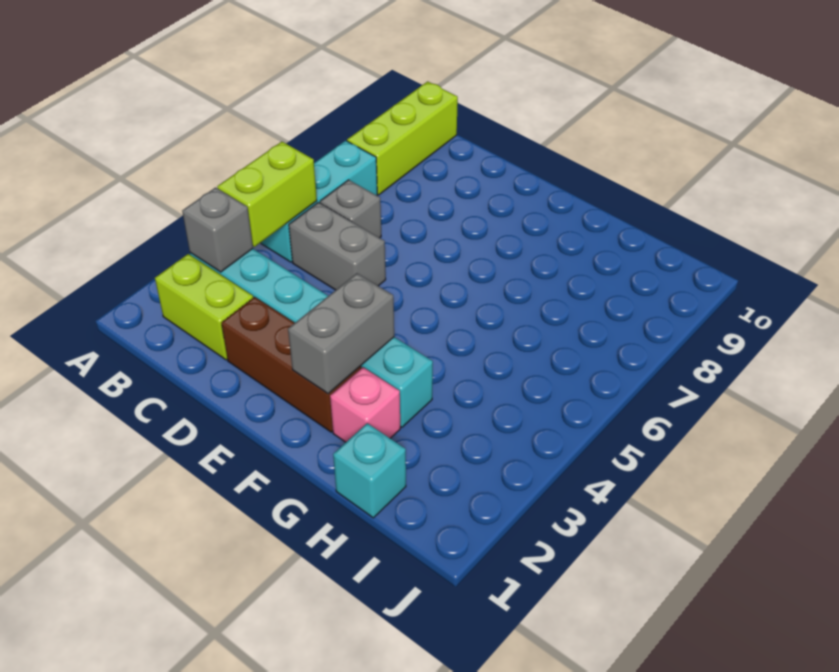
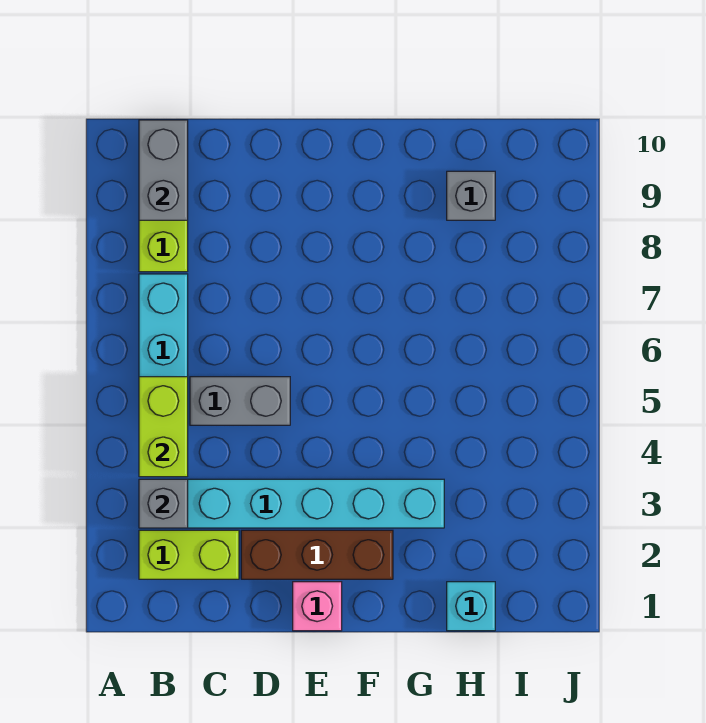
grey brick C6 level 1 -> grey brick H9 level 1
grey brick F2:F3 level 2 -> grey brick B9:B10 level 2
pink brick G2 level 1 -> pink brick E1 level 1

